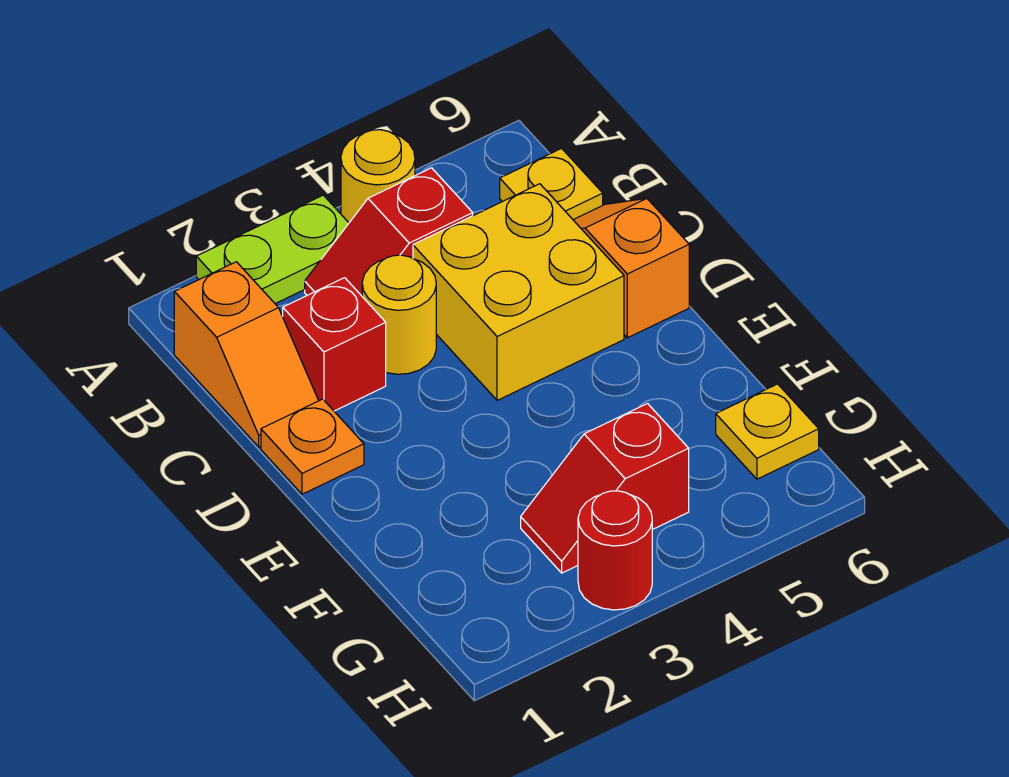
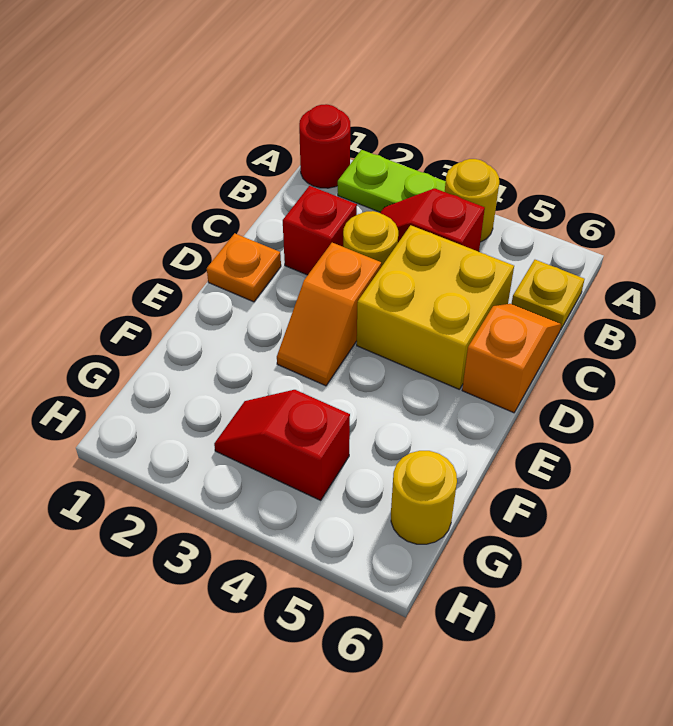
orange slope B1:C1 level 1 top B -> orange slope D3:E3 level 1 top D
yellow plate G6 level 1 -> yellow round brick G6 level 1
red round brick H3 level 1 -> red round brick A1 level 1

